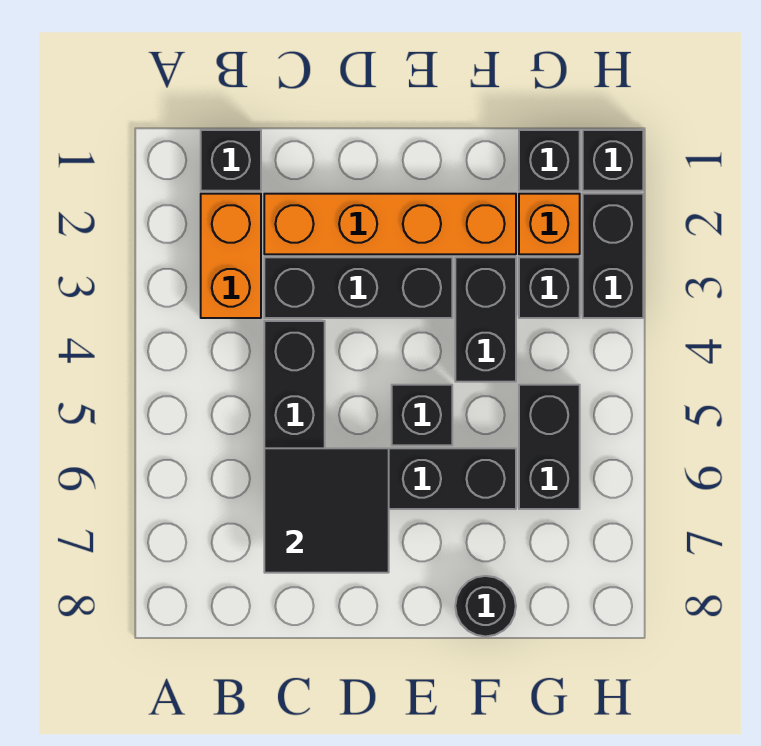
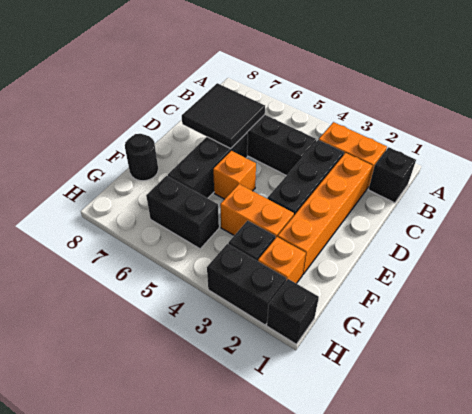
black brick E5 level 1 -> orange brick E5 level 1
black brick F3:F4 level 1 -> orange brick F3:F4 level 1
black brick G1 level 1 -> none

